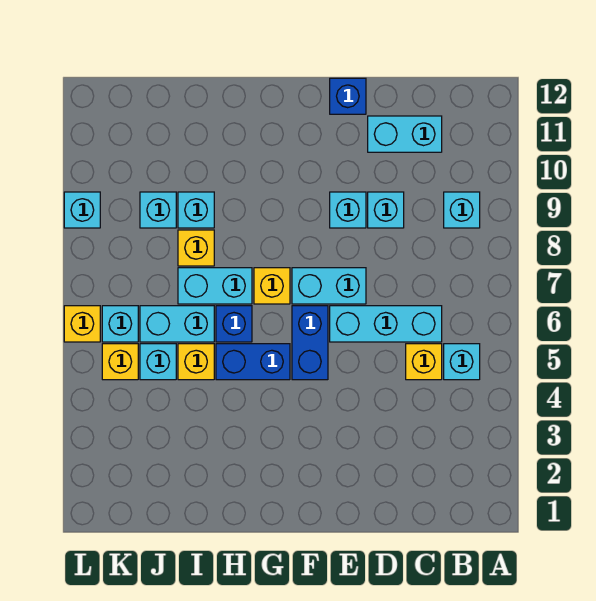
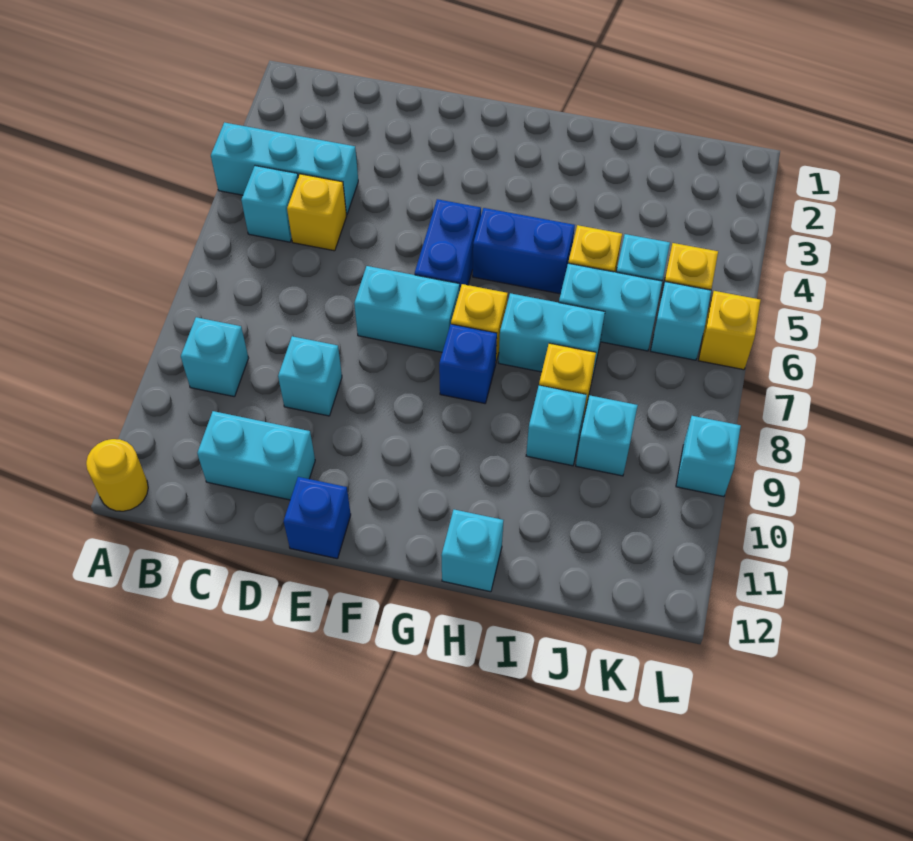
none -> yellow round brick A12 level 1
cyan brick C6:E6 level 1 -> cyan brick A4:C4 level 1
cyan brick E9 level 1 -> cyan brick H12 level 1
blue brick H6 level 1 -> blue brick G8 level 1

